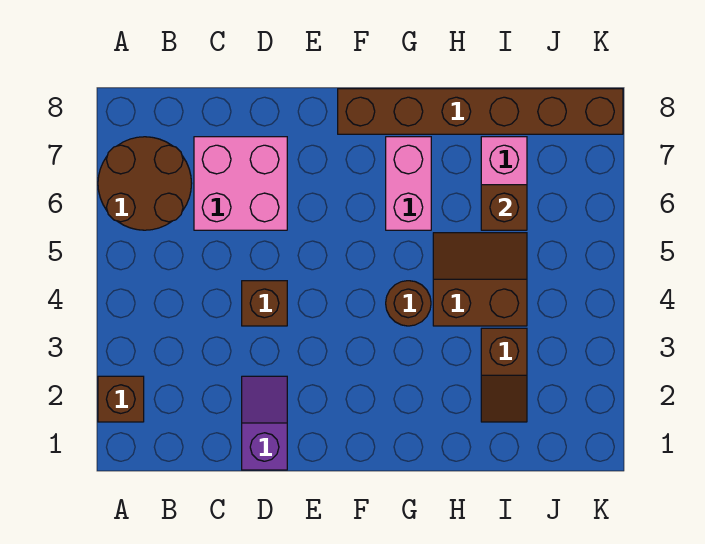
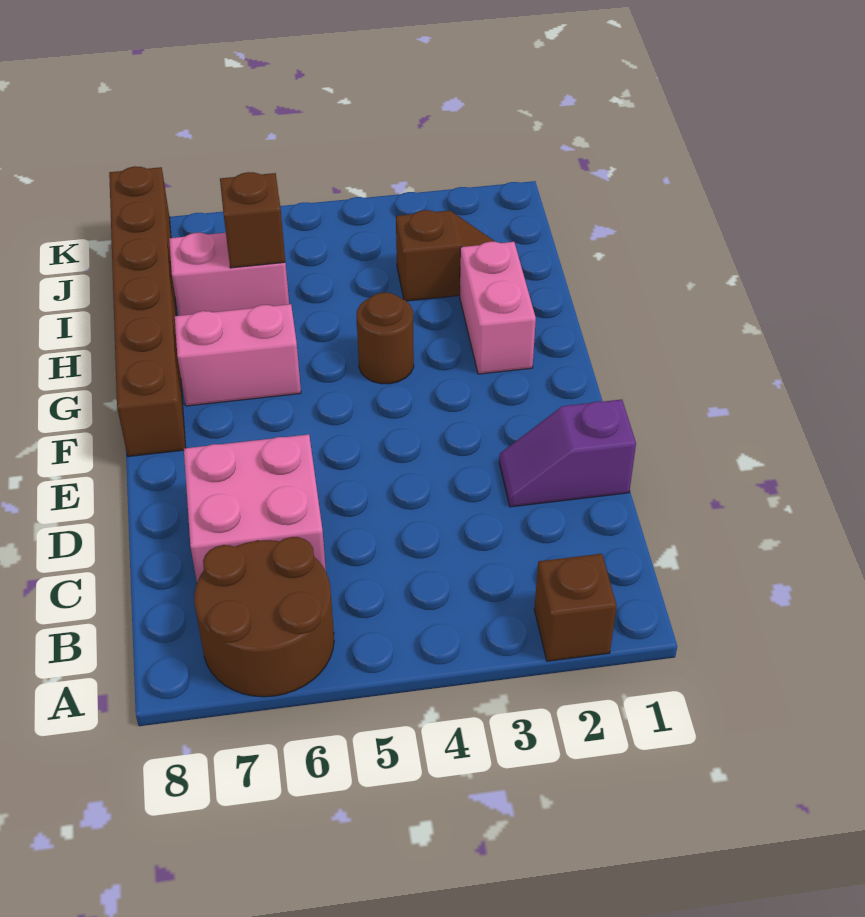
brown brick D4 level 1 -> none
none -> pink brick G2:H2 level 1
brown slope H4:I5 level 1 top 4 -> none

